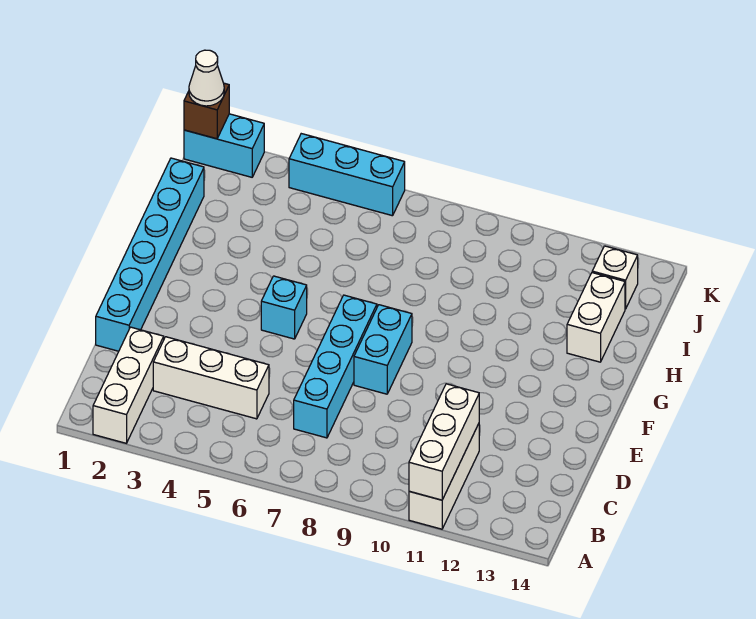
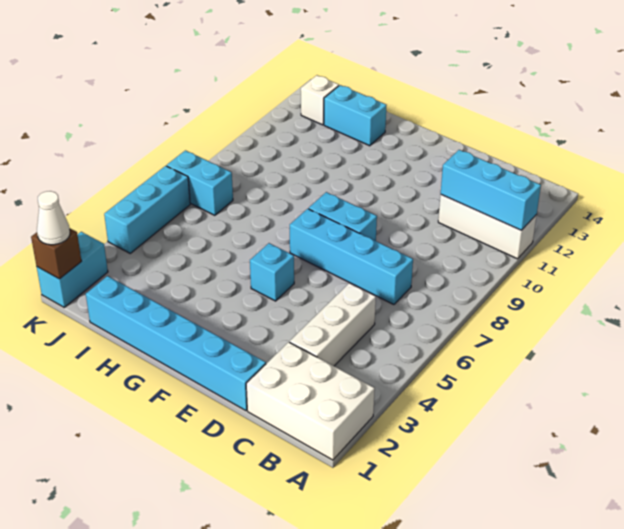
white brick A2:C2 level 1 -> white brick A1:C2 level 1
white brick A11:C11 level 2 -> cyan brick A11:C11 level 2
white brick H13:I13 level 1 -> cyan brick H13:I13 level 1
none -> cyan brick J7:K7 level 1

